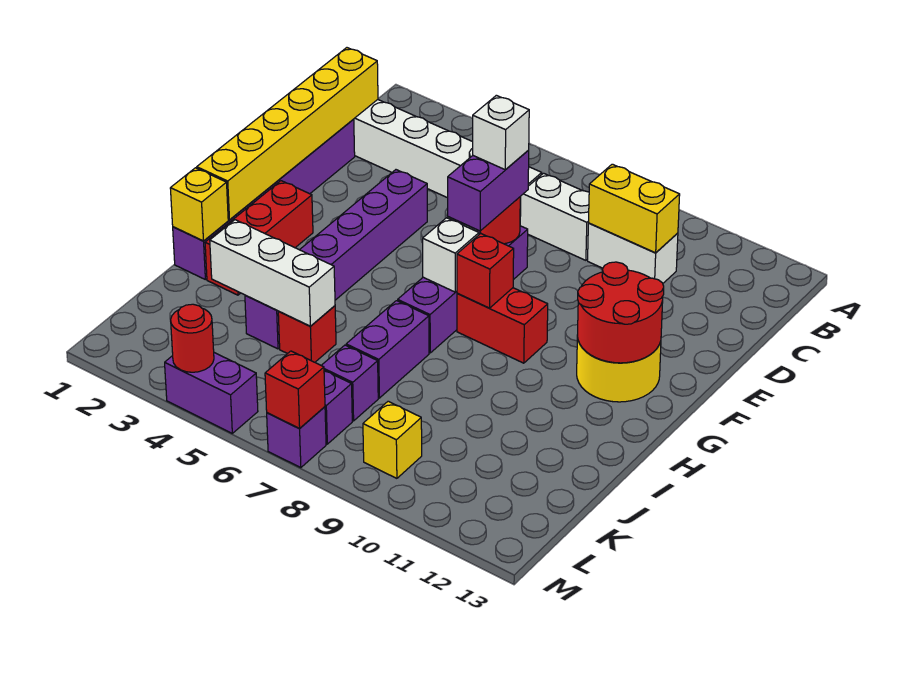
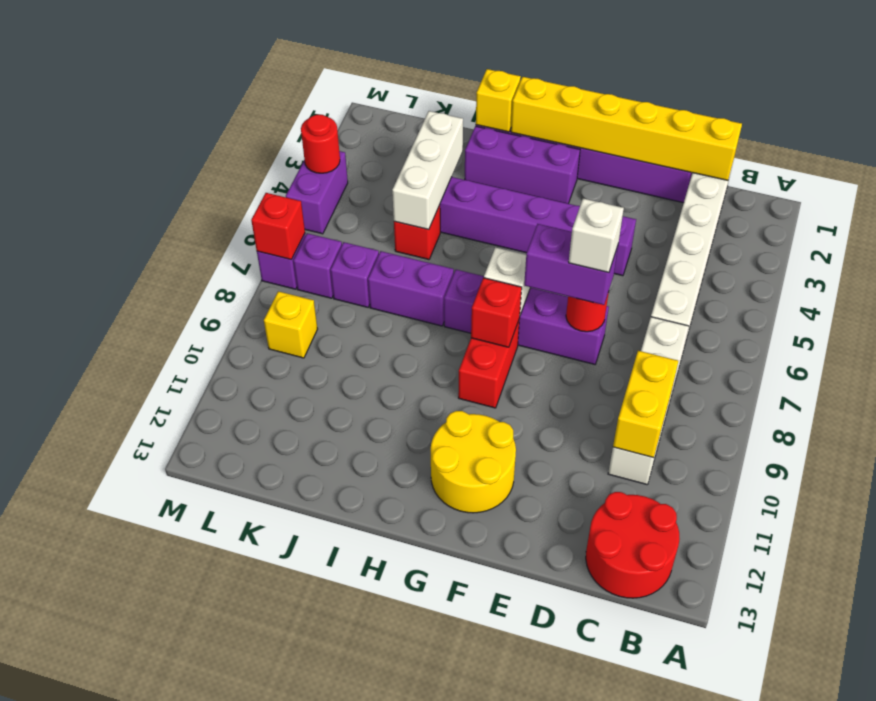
red round brick F11:G12 level 2 -> red round brick B12:C13 level 1
red brick G2:I2 level 1 -> purple brick G2:I2 level 1

